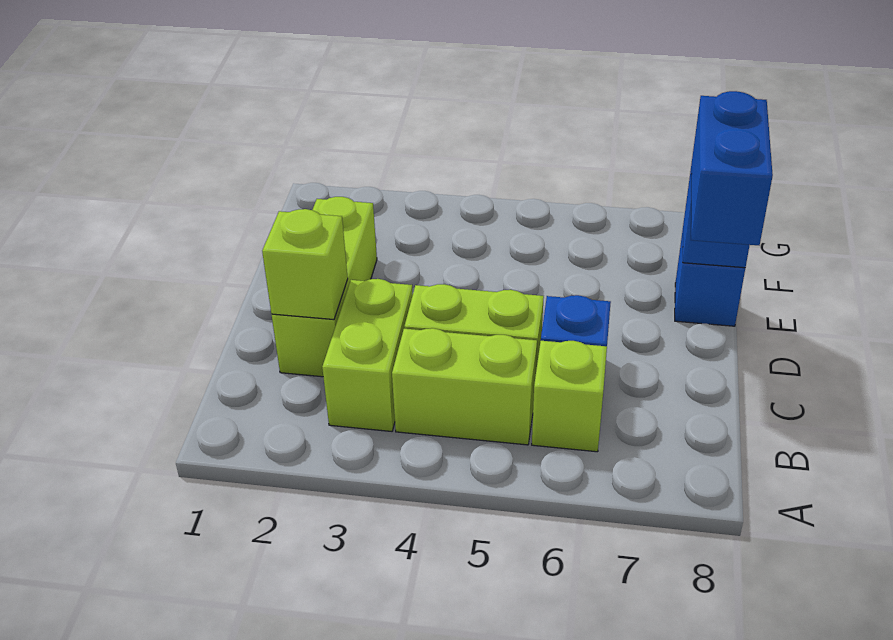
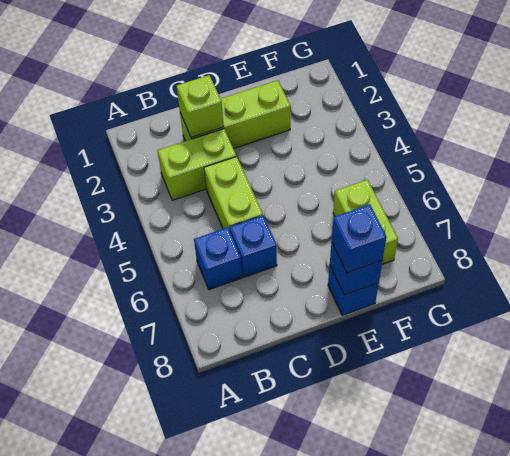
lime brick B4:B5 level 1 -> lime brick F6:F7 level 1
lime brick B6 level 1 -> blue brick B6 level 1
blue brick D8:E8 level 3 -> blue brick E8 level 3

